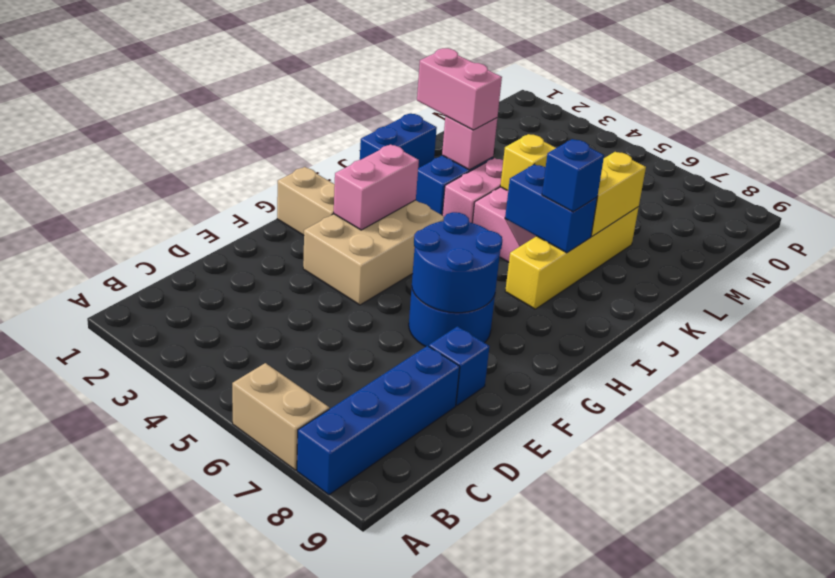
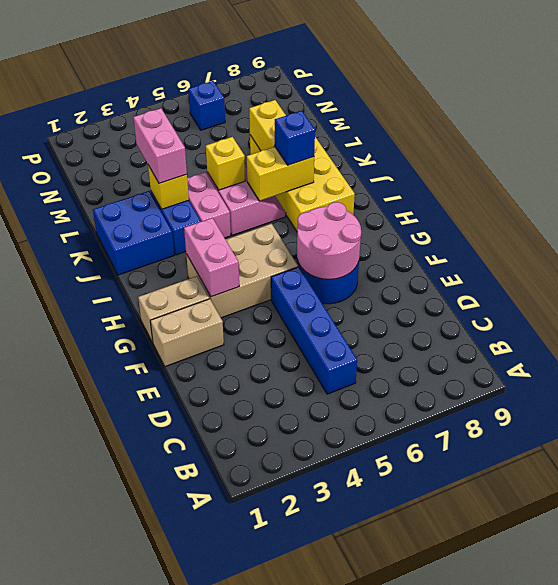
tan brick A6:A7 level 1 -> tan brick F1:F2 level 1
blue brick A8:D8 level 1 -> blue brick C5:F5 level 1
blue brick E8 level 1 -> blue brick O6 level 1
tan brick F3:H4 level 1 -> tan brick G3:H5 level 1
blue round brick F6:G7 level 2 -> pink round brick F6:G7 level 2
yellow brick I7:L7 level 1 -> yellow brick I7:L8 level 1
blue brick J1:K1 level 1 -> blue brick J1:K2 level 1
blue brick J6:J7 level 2 -> yellow brick J6:J7 level 2
pink brick K2:K3 level 3 -> pink brick K3:L3 level 3
pink brick K3 level 2 -> yellow brick K3 level 2

